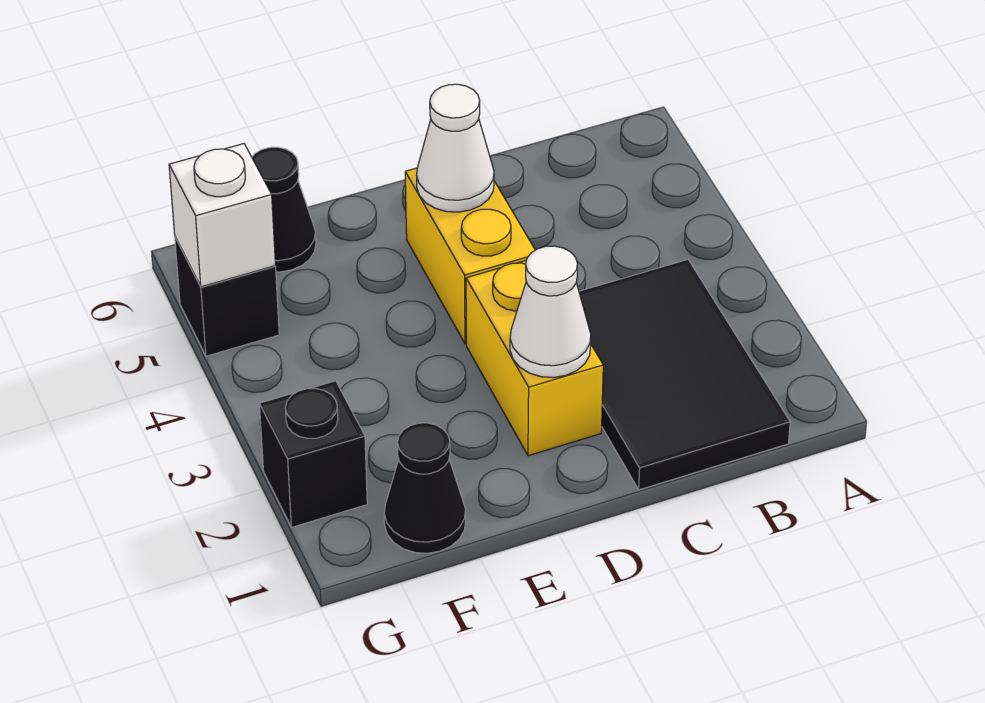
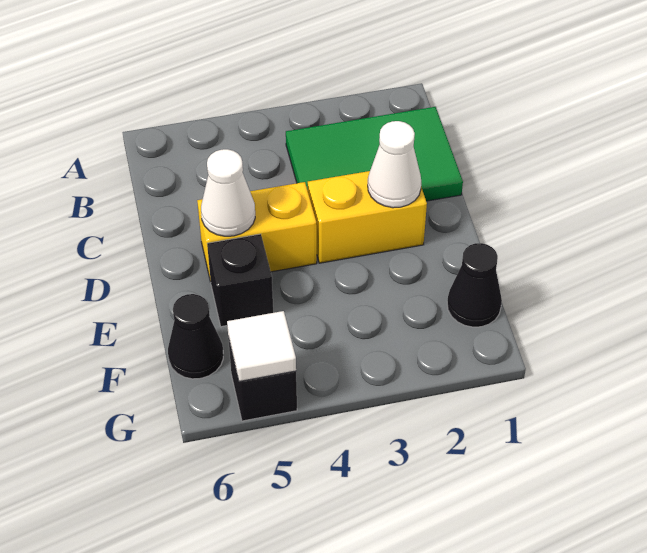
black tile B1:C3 level 1 -> green tile B1:C3 level 1
black brick G2 level 1 -> black brick E5 level 1
white brick G5 level 2 -> white tile G5 level 2

